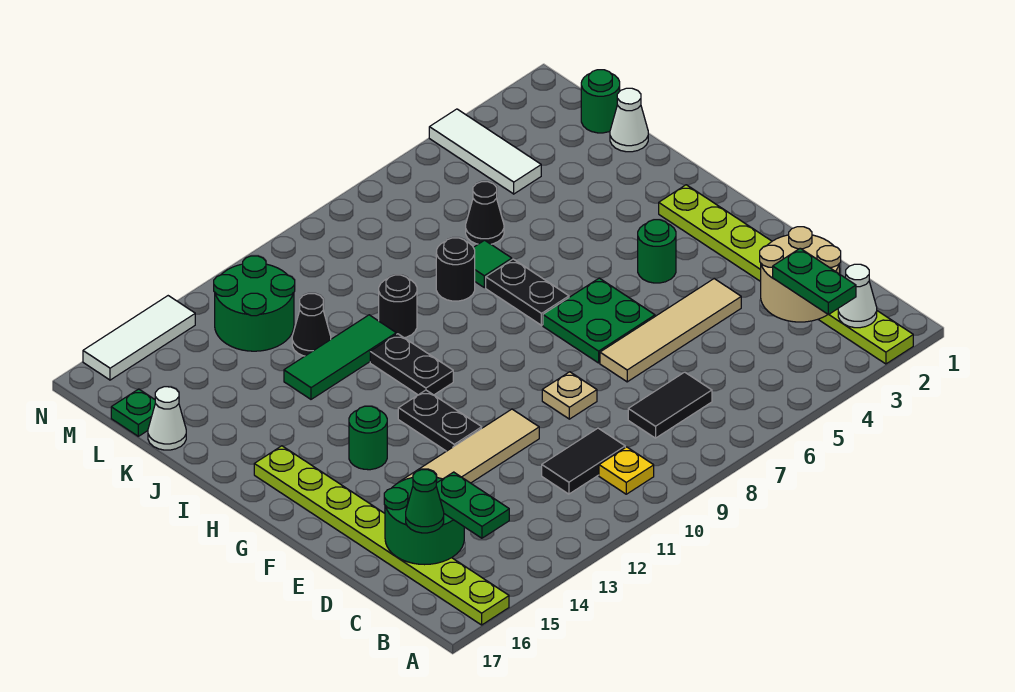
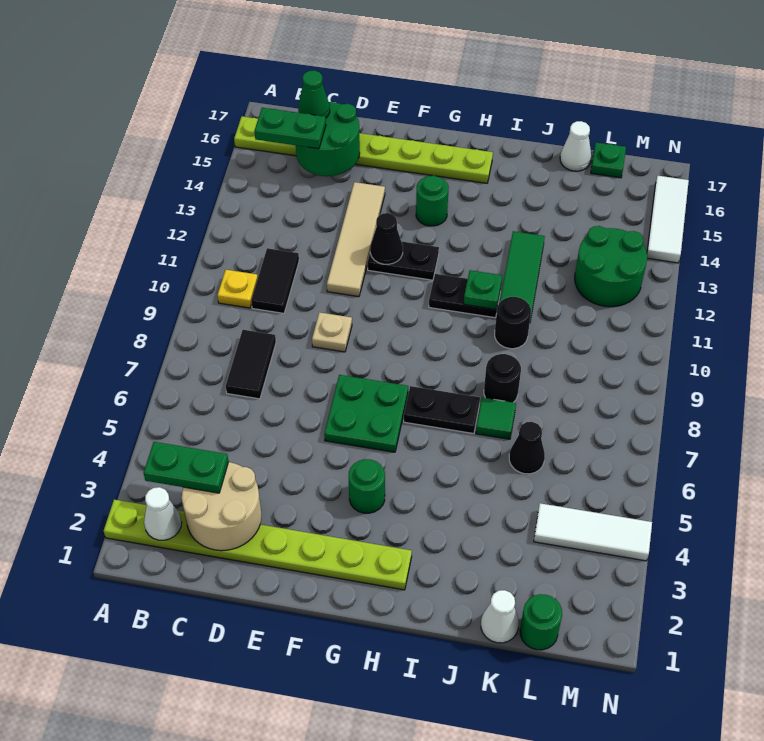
tan tile E4:E7 level 1 -> none
none -> green plate I11 level 2
black cone K12 level 1 -> black cone F12 level 2

